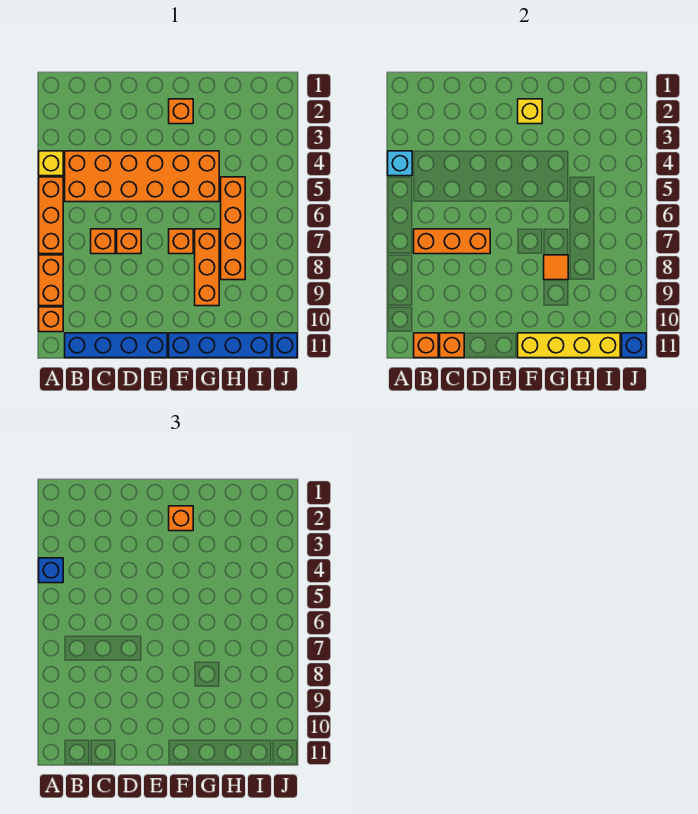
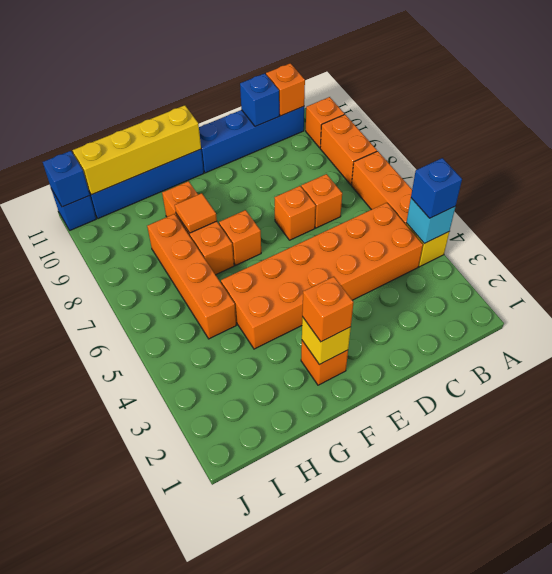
orange brick B7:D7 level 2 -> none
orange brick C11 level 2 -> blue brick C11 level 2

